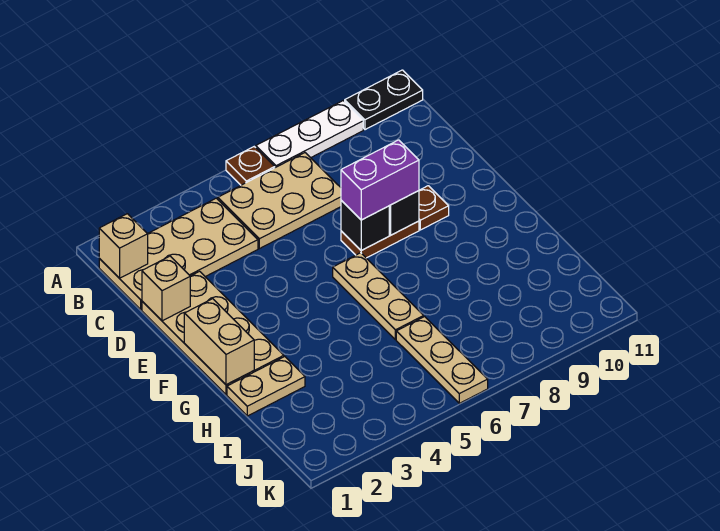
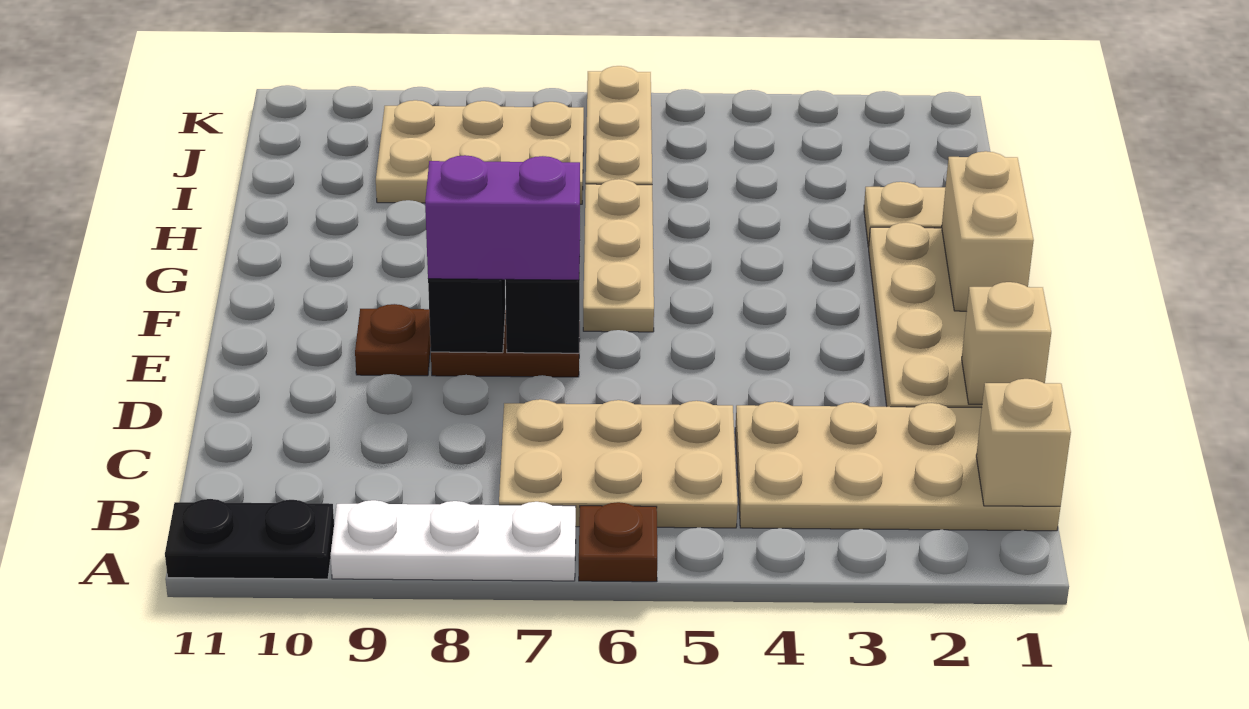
none -> tan plate I7:J9 level 1

